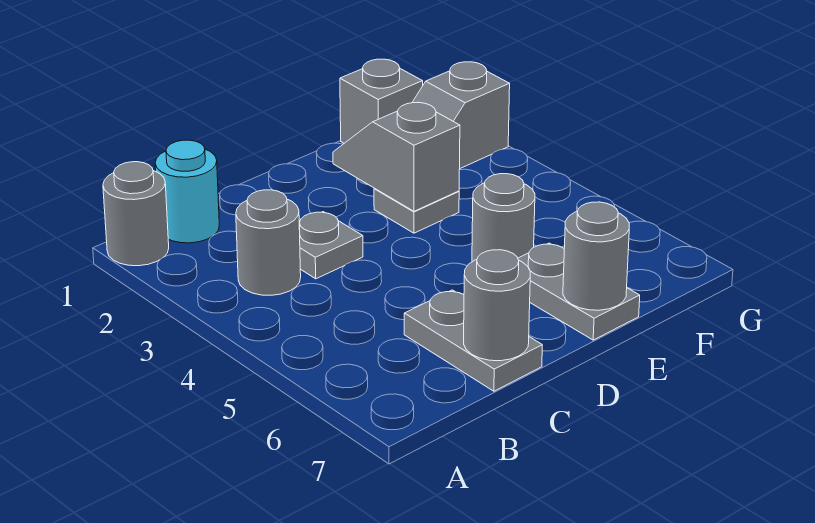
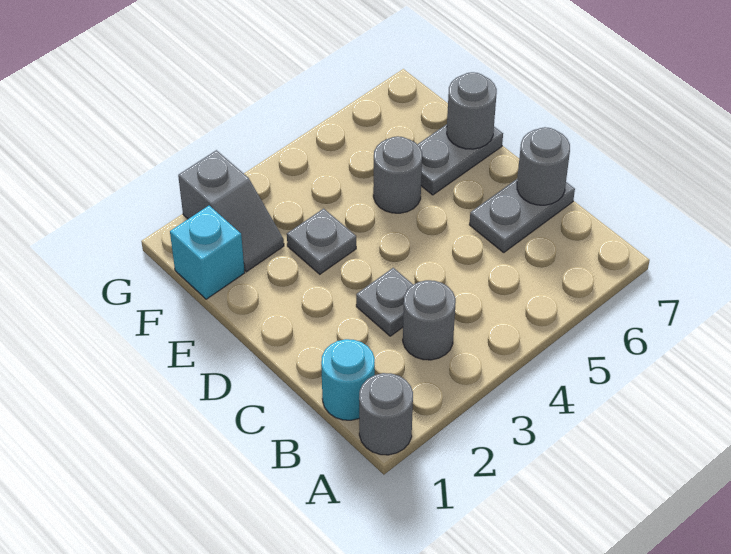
grey slope E2:E3 level 2 top 3 -> none
grey brick F1 level 1 -> cyan brick F1 level 1

